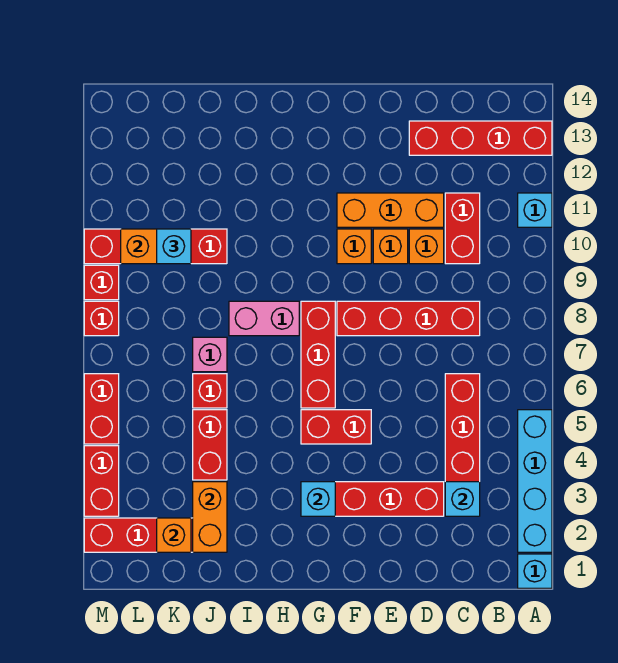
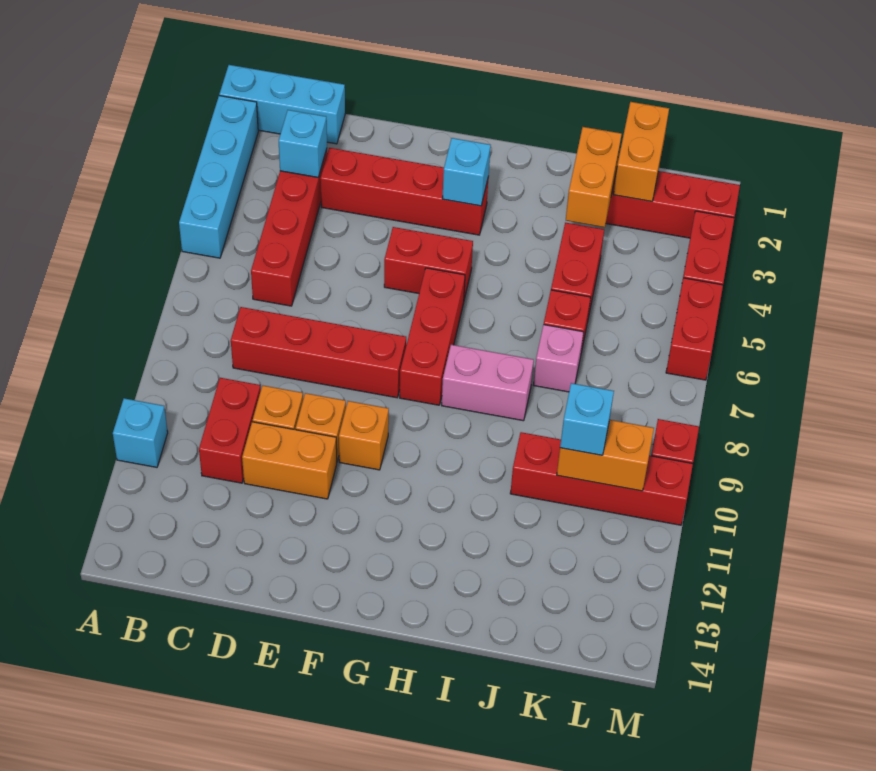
cyan brick A1 level 1 -> cyan brick A1:C1 level 1
red brick A13:D13 level 1 -> none
orange brick D11:F11 level 1 -> orange brick D11:E11 level 1
orange brick K2 level 2 -> orange brick K1:K2 level 2
red brick M8 level 1 -> none

